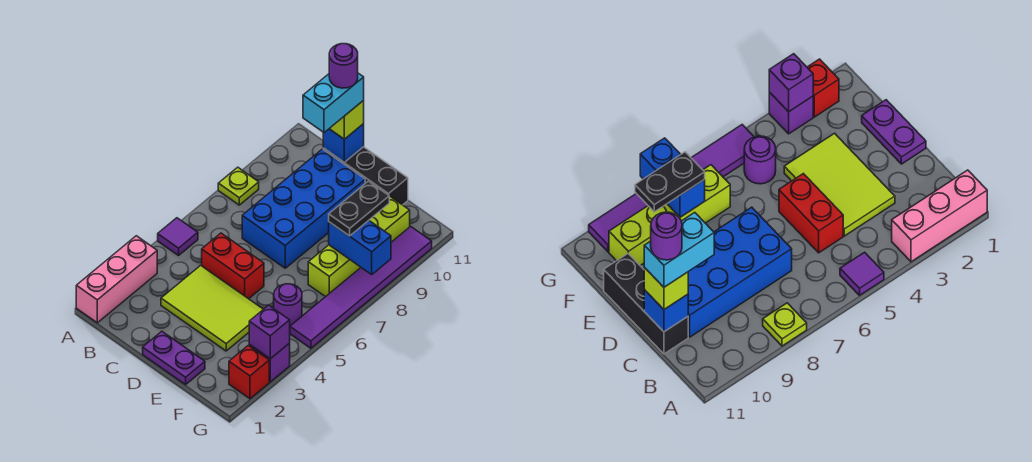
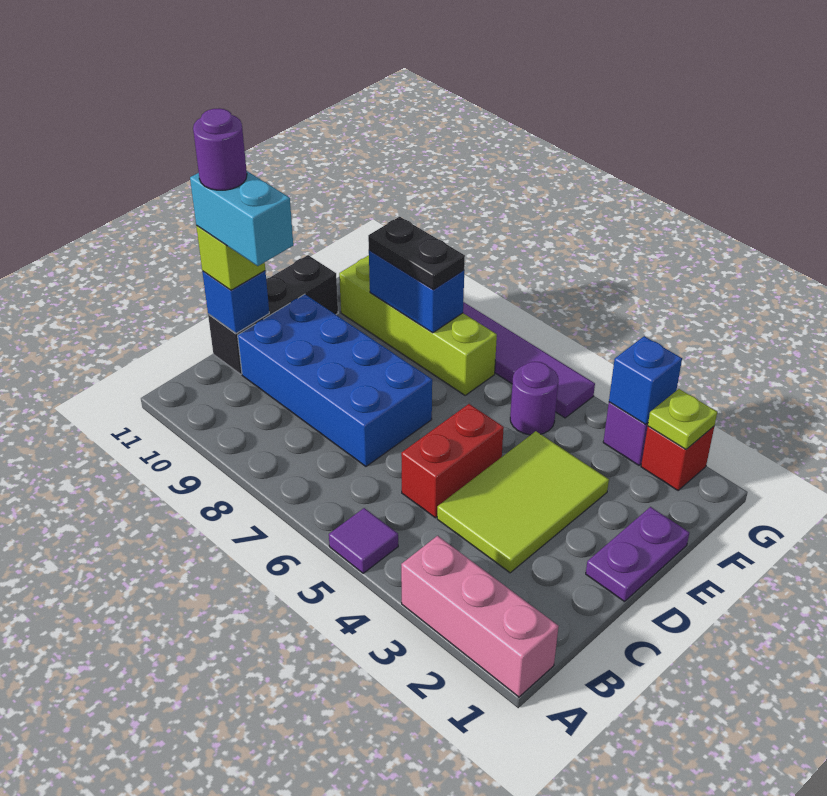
lime plate A8 level 1 -> lime plate G2 level 2
blue brick F8:G8 level 2 -> blue brick F8:F9 level 2
purple brick G3 level 2 -> blue brick G3 level 2

